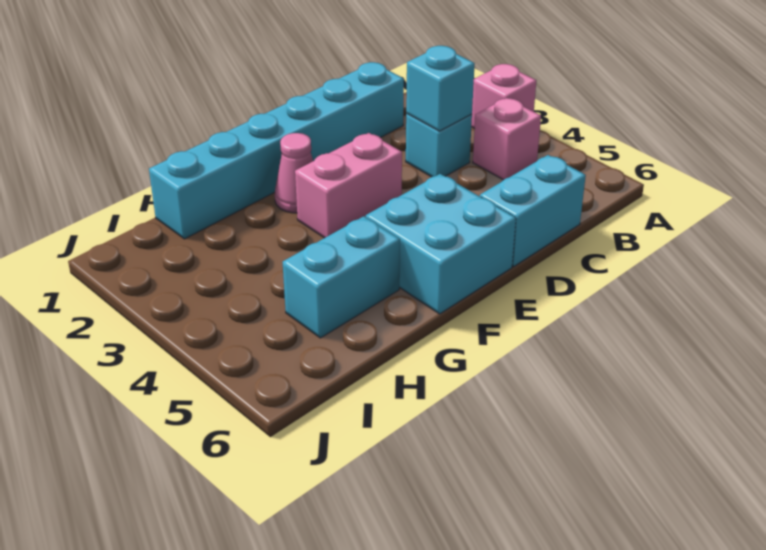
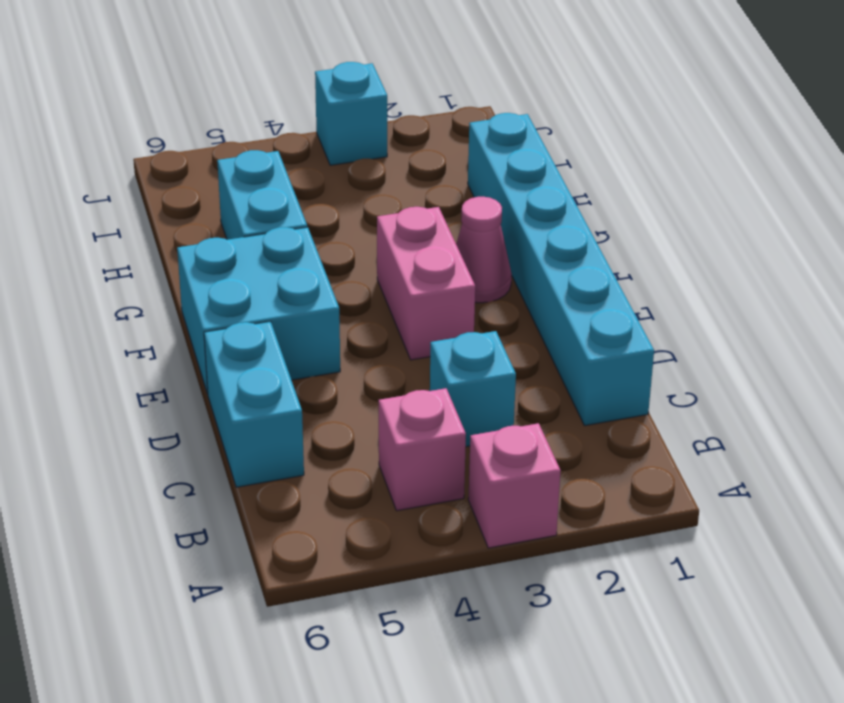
cyan brick C3 level 2 -> cyan brick J3 level 1

